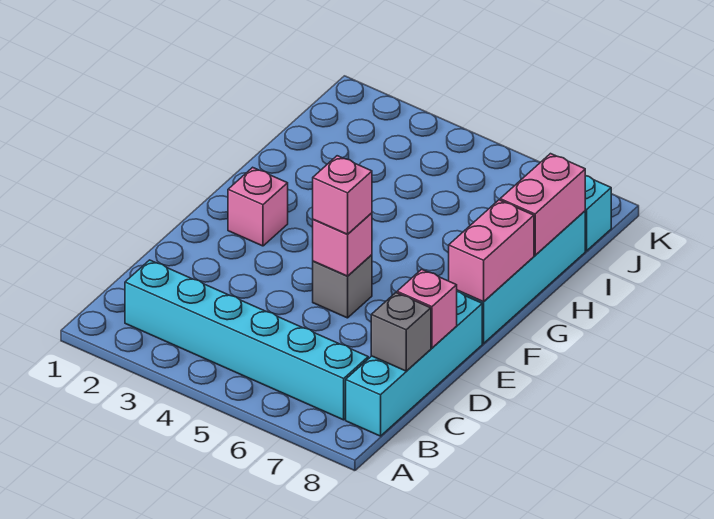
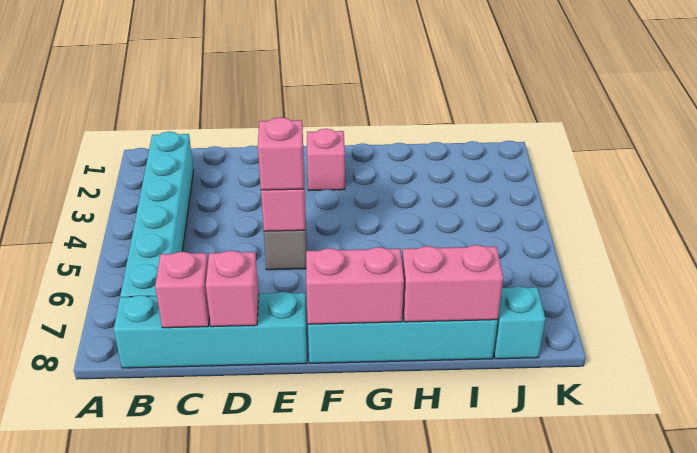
grey brick C8 level 2 -> pink brick C8 level 2

